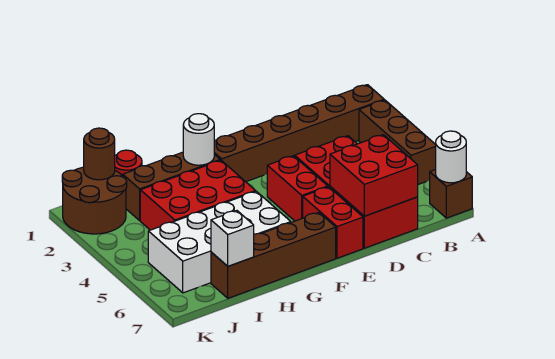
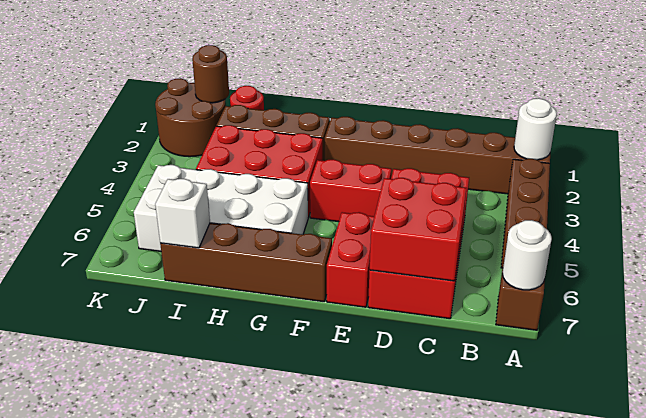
red brick E4:E5 level 1 -> red brick E4:F4 level 1
white round brick G2 level 2 -> white round brick A2 level 2

